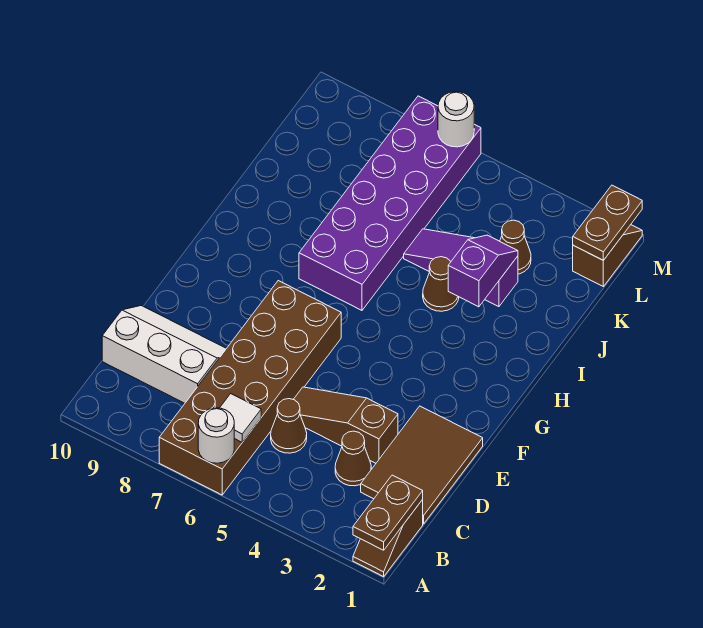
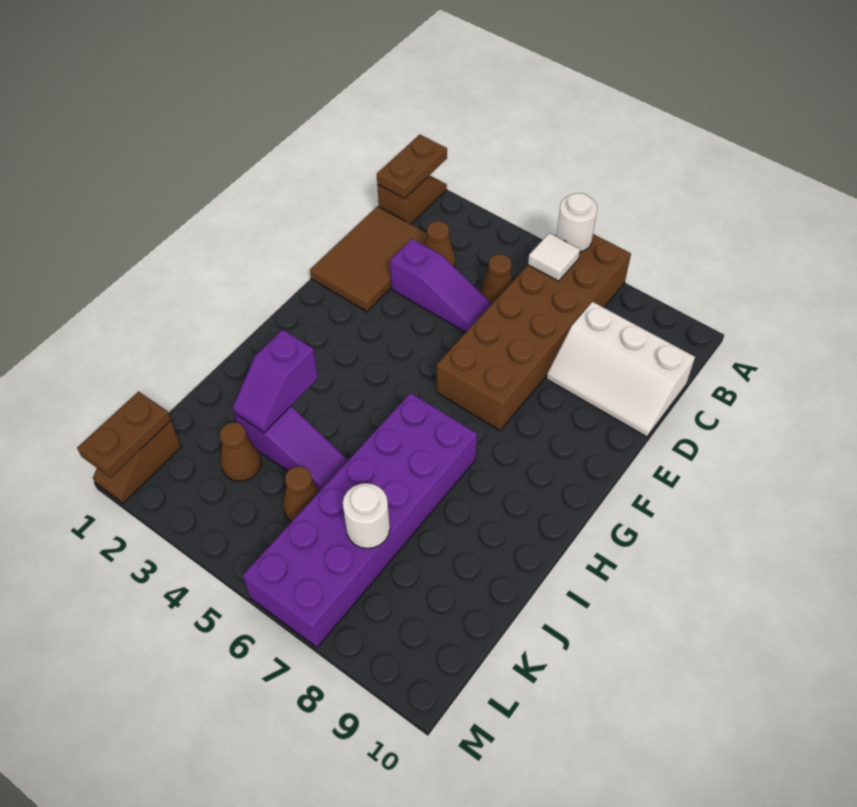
brown slope D3:D5 level 1 top 3 -> purple slope D3:D5 level 1 top 3
brown cone I4 level 1 -> brown cone K5 level 1
white round brick M6 level 2 -> white round brick K7 level 2

